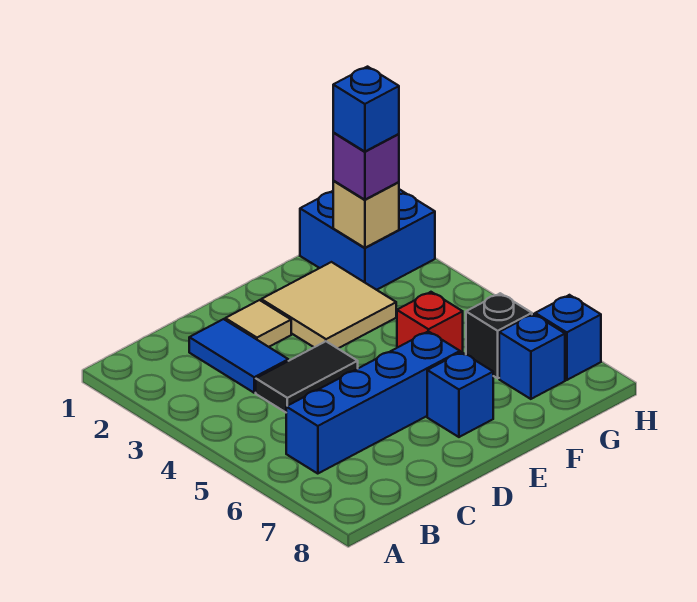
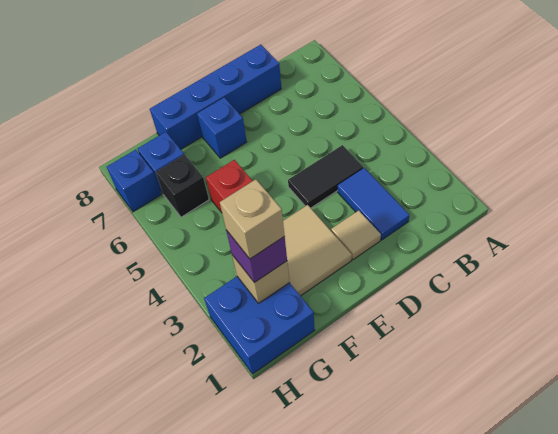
blue brick B6:E6 level 1 -> blue brick C8:F8 level 1
blue brick G2 level 4 -> tan brick G2 level 4

